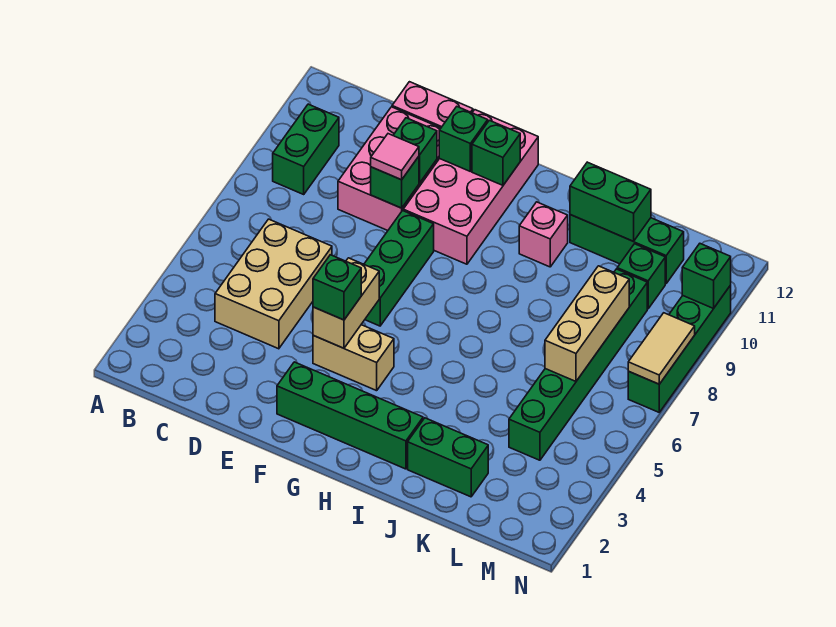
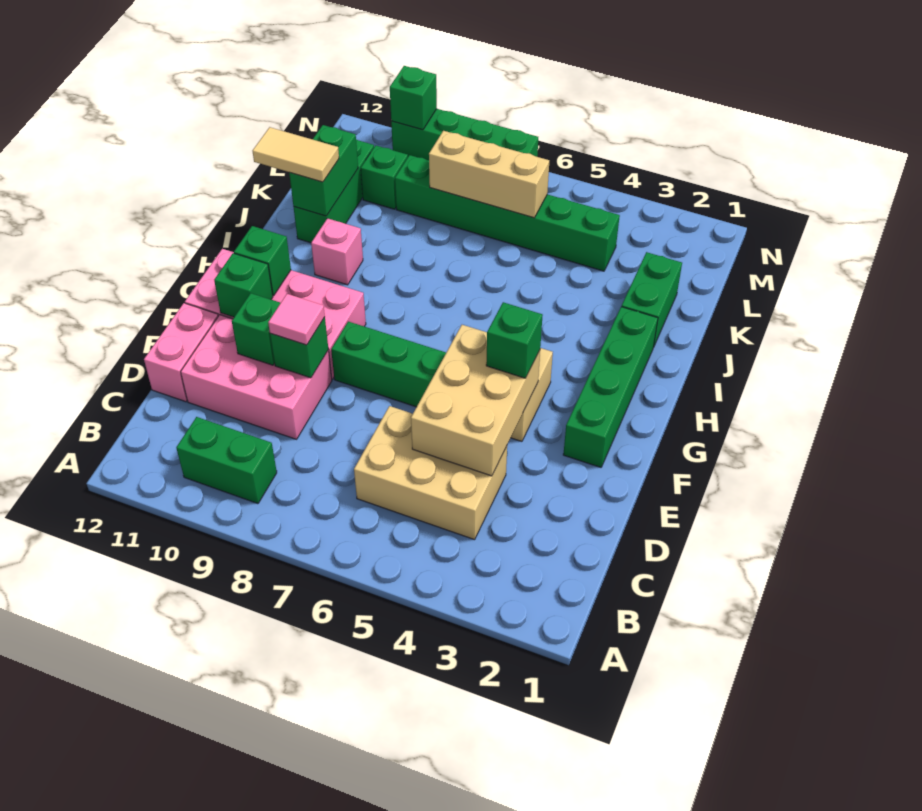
tan brick F4:F5 level 2 -> tan brick D4:F5 level 2
tan tile N7:N8 level 2 -> tan tile J11:J12 level 3

